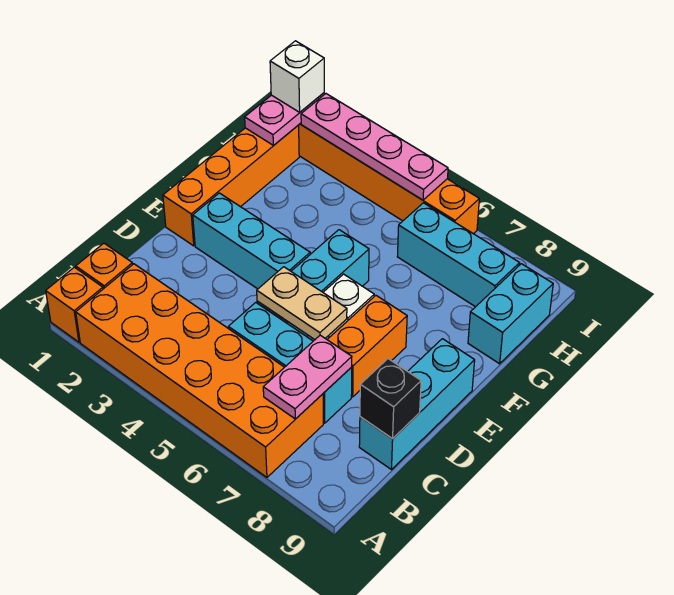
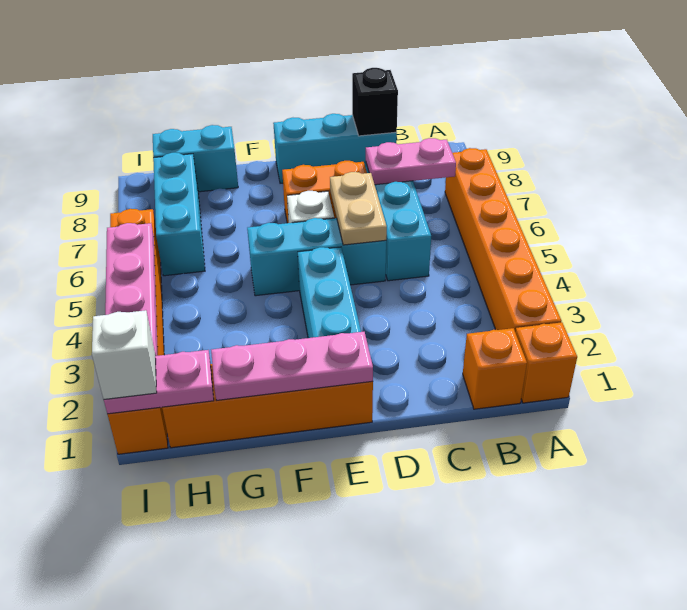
orange brick A2:B7 level 1 -> orange brick A2:A7 level 1
none -> pink plate E1:G1 level 2

